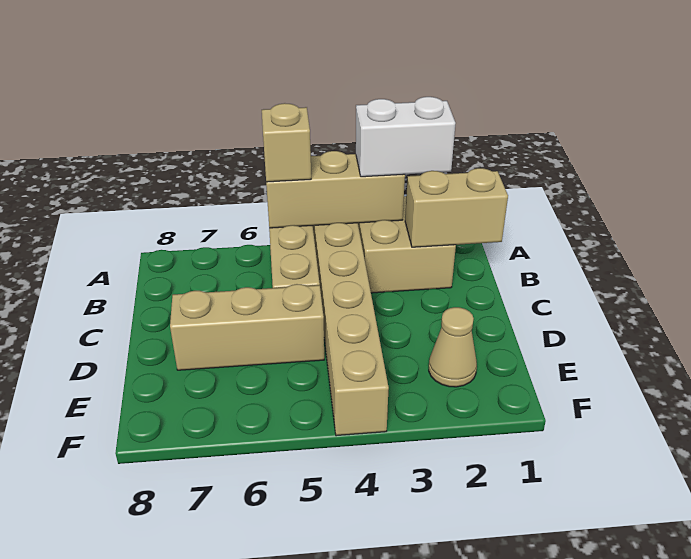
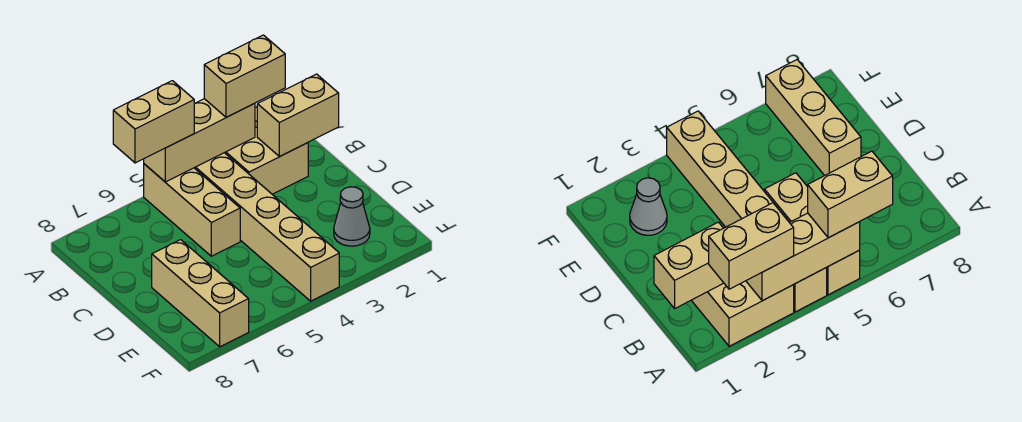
white brick A2:A3 level 3 -> tan brick A2:A3 level 3
tan brick A5 level 3 -> tan brick A5:A6 level 3
tan brick D5:D7 level 1 -> tan brick D7:F7 level 1
tan cone E2 level 1 -> grey cone E2 level 1

